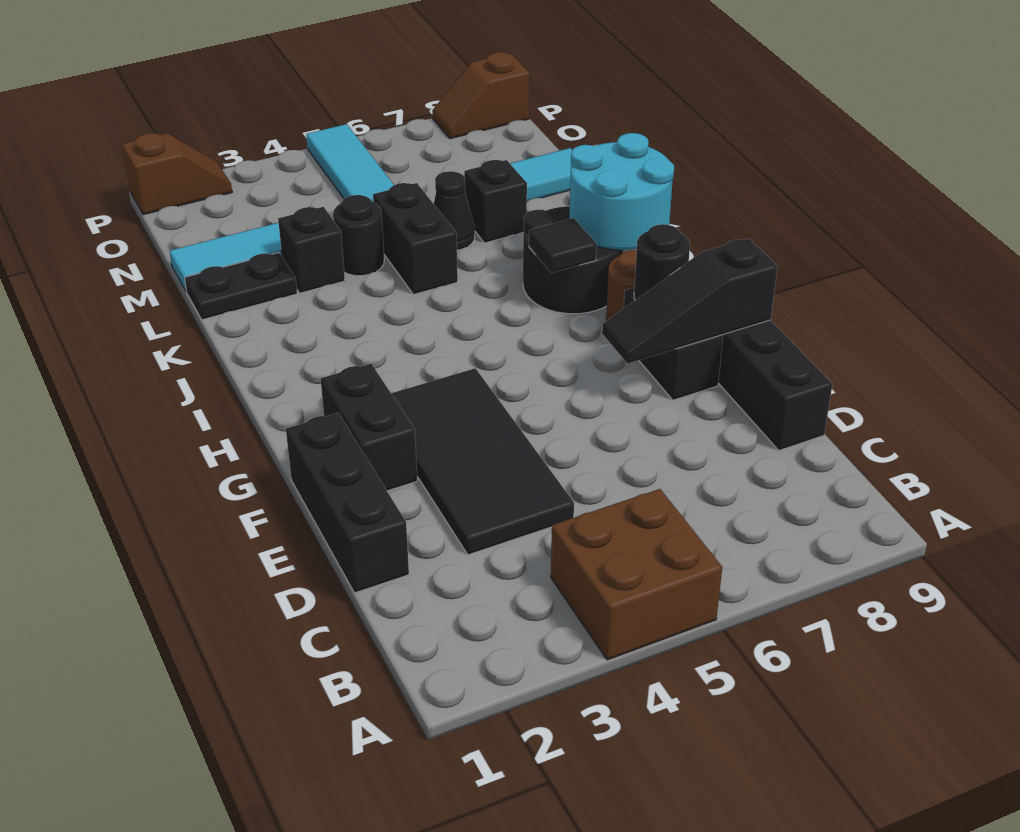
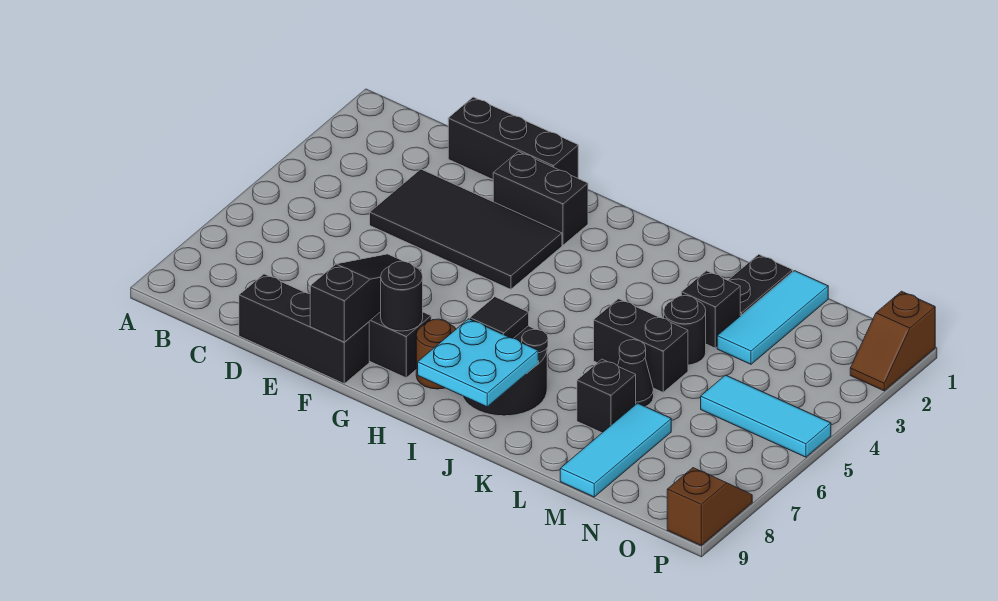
brown brick A4:B5 level 1 -> none
cyan round brick I8:J9 level 2 -> cyan plate I8:J9 level 2

